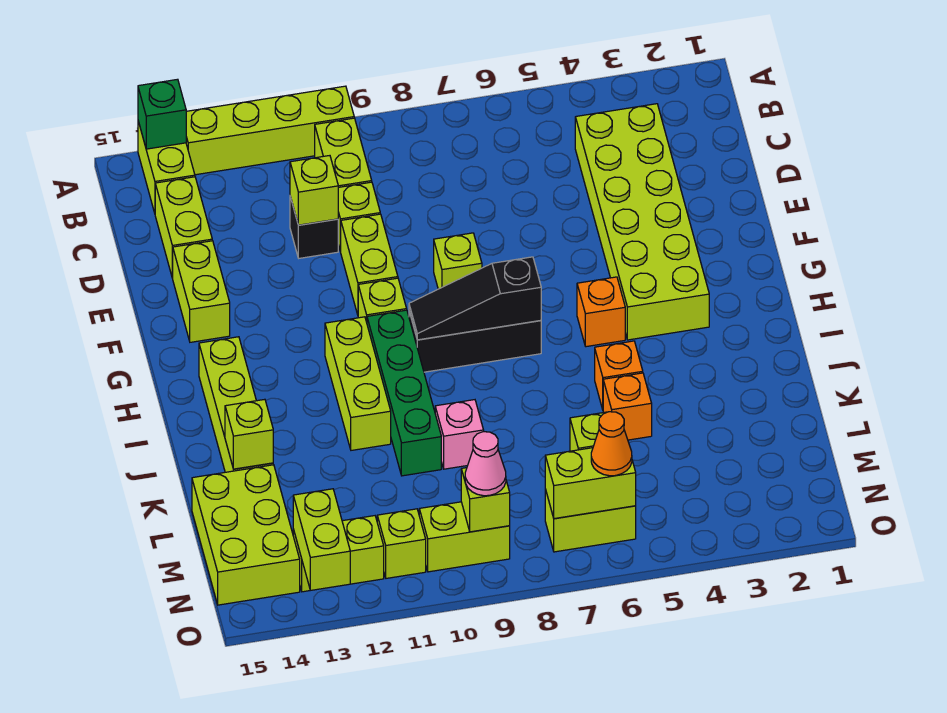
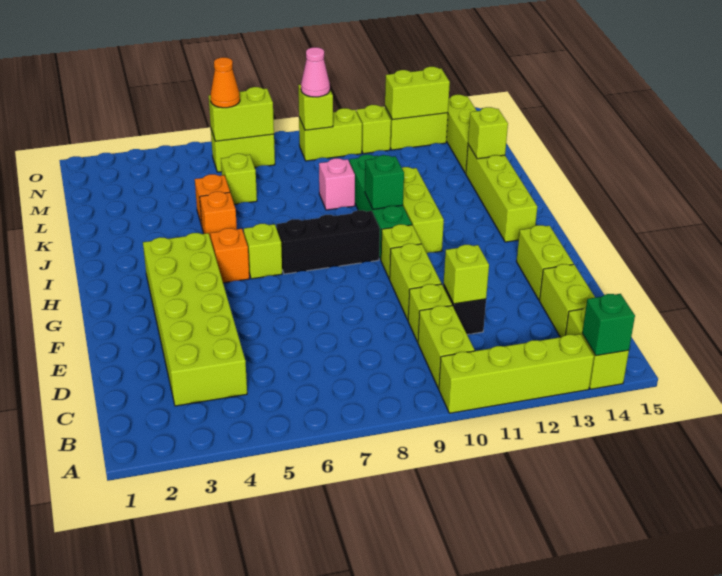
lime brick F8 level 1 -> lime brick H6 level 1
black slope H7:H9 level 2 top 7 -> none
none -> green brick I10 level 2
lime brick L14:N15 level 1 -> lime brick L14:N14 level 1
lime brick N13:O13 level 2 -> lime brick N12:N13 level 2

